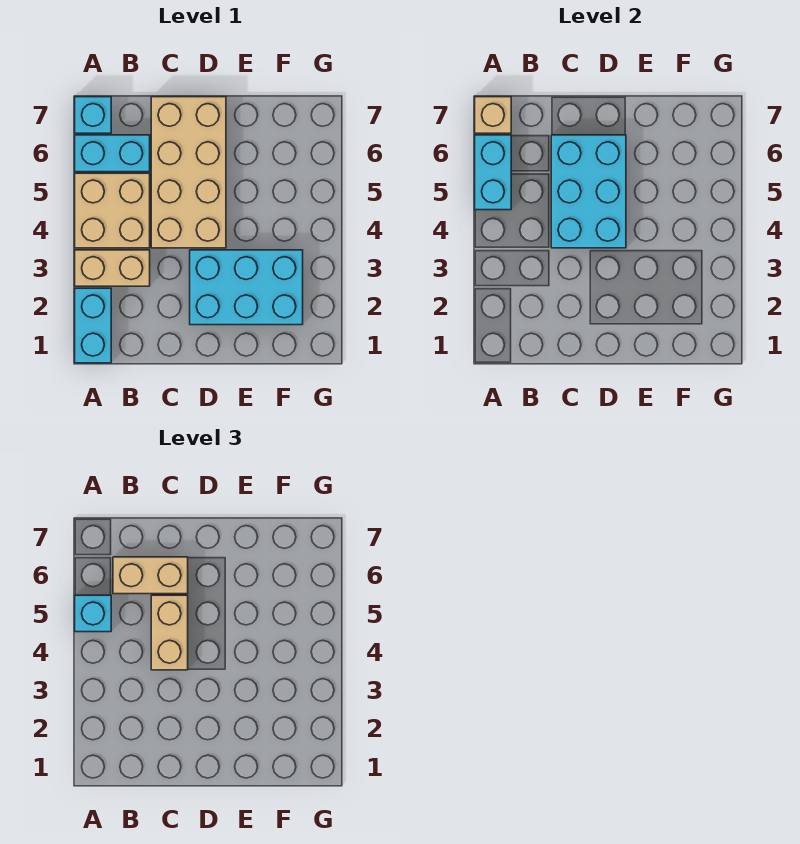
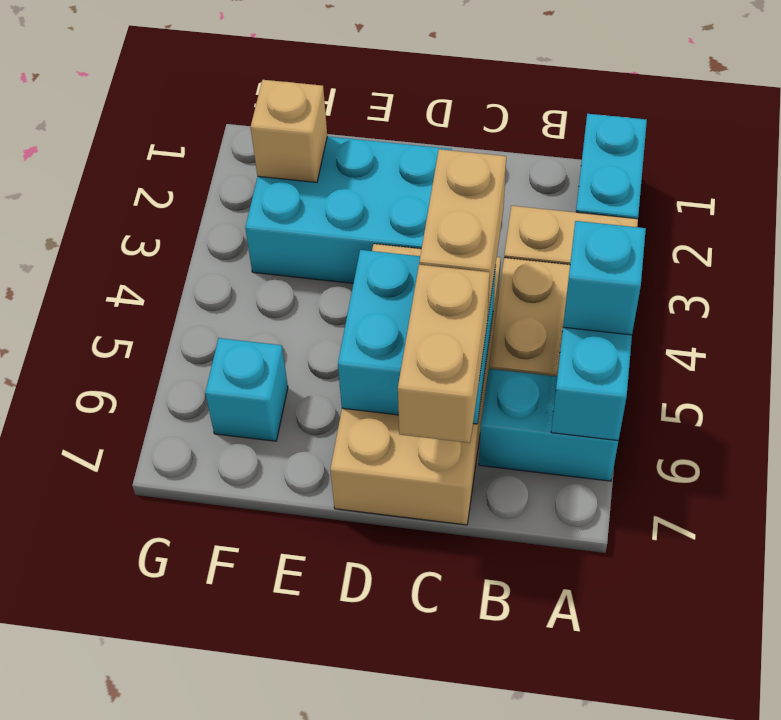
cyan brick A7 level 1 -> cyan brick F6 level 1
tan brick A7 level 2 -> tan brick F2 level 2
tan brick B6:C6 level 3 -> tan brick C6:C7 level 3
cyan brick C4:D6 level 2 -> cyan brick C5:D6 level 2

